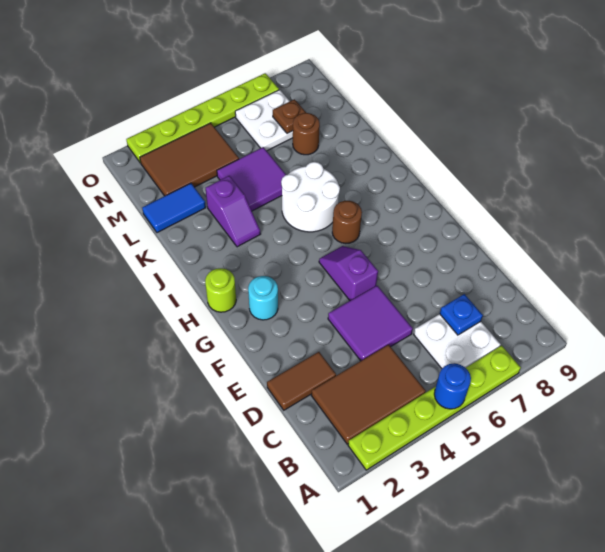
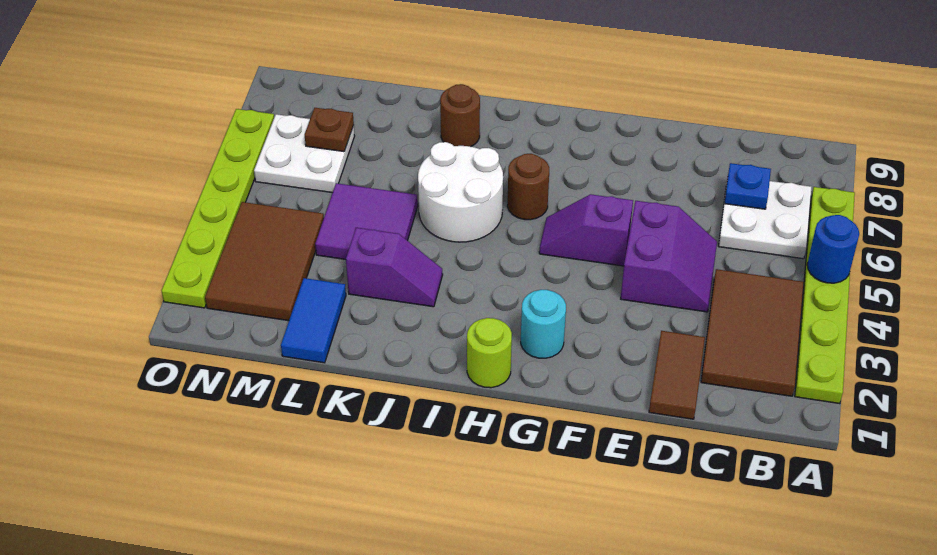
purple tile D4:E5 level 1 -> purple slope D4:E5 level 1 top E
brown round brick L7 level 1 -> brown round brick J8 level 1

